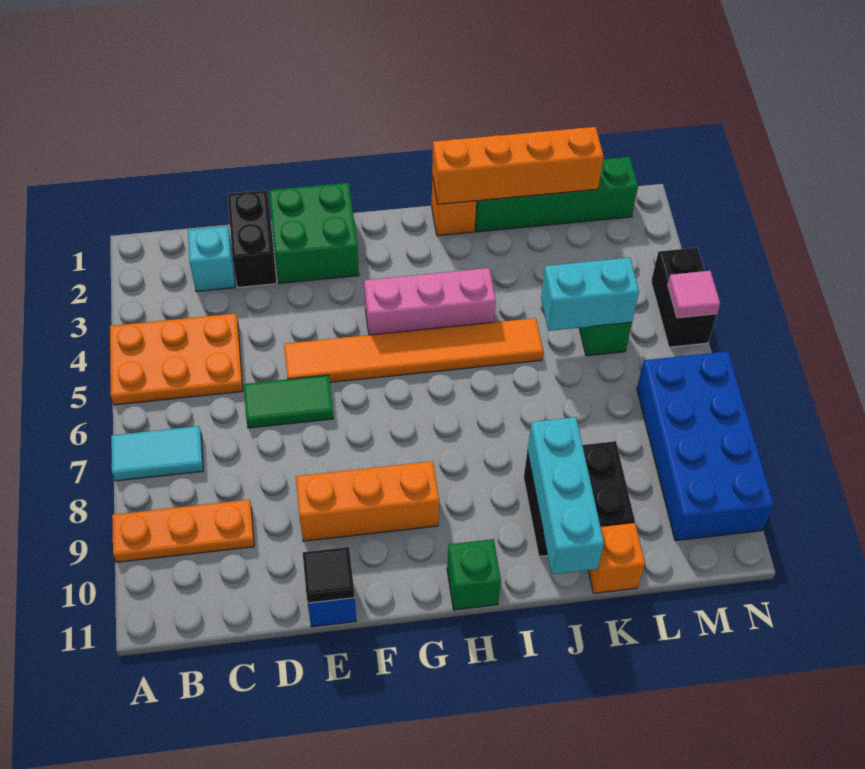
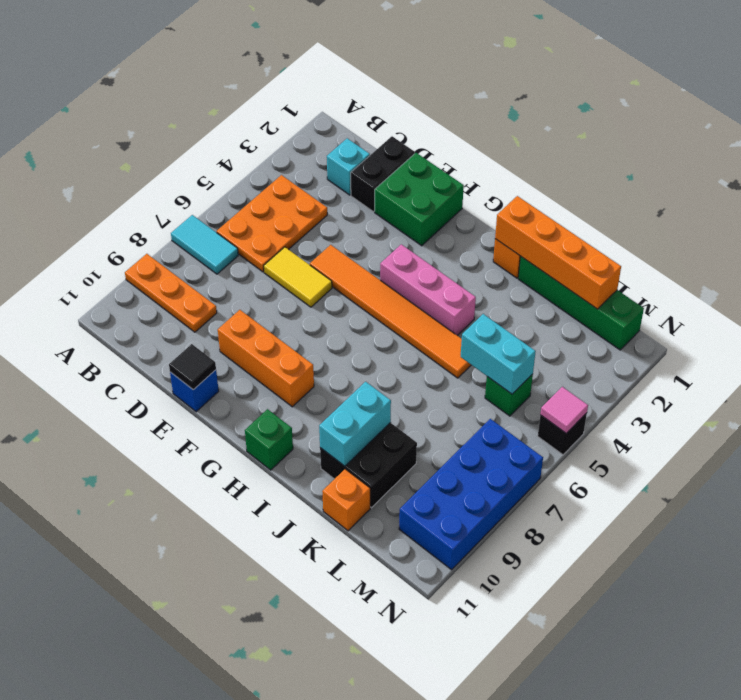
orange plate A4:C5 level 1 -> orange plate B4:C6 level 1
green tile D6:E6 level 1 -> yellow tile D6:E6 level 1
cyan brick J9:J11 level 2 -> cyan brick J9:J10 level 2
black brick N4:N5 level 1 -> black brick N5 level 1

